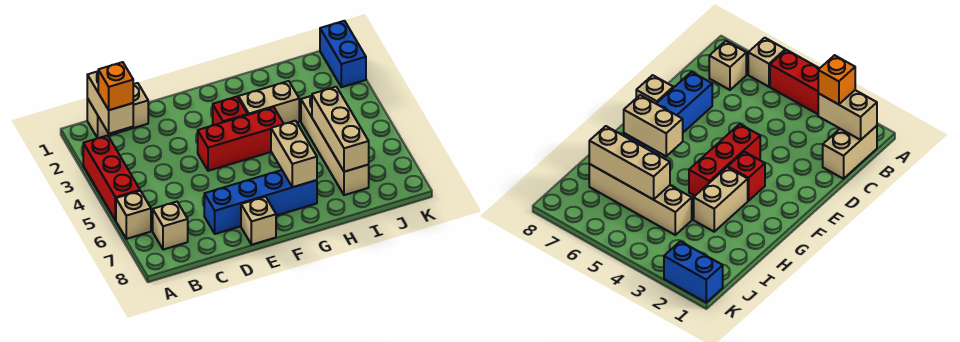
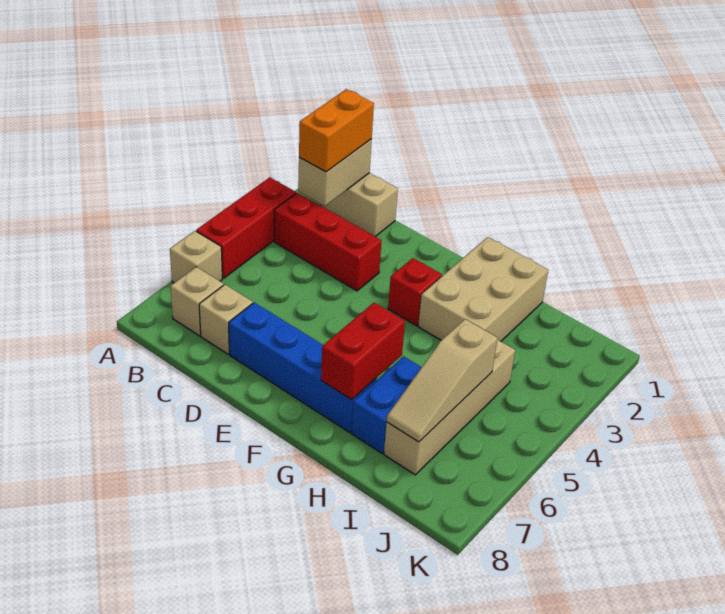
orange brick B2 level 3 -> orange brick B1:B2 level 3
red brick E4:G4 level 1 -> red brick B3:D3 level 1
tan brick E8 level 1 -> tan brick C7 level 1
tan brick G3:H3 level 1 -> tan brick G1:H3 level 1
tan brick G6:G7 level 2 -> red brick G6:G7 level 2
tan brick I5:I7 level 2 -> tan slope I5:I7 level 2 top 5
blue brick K1:K2 level 1 -> blue brick H6:H7 level 1

